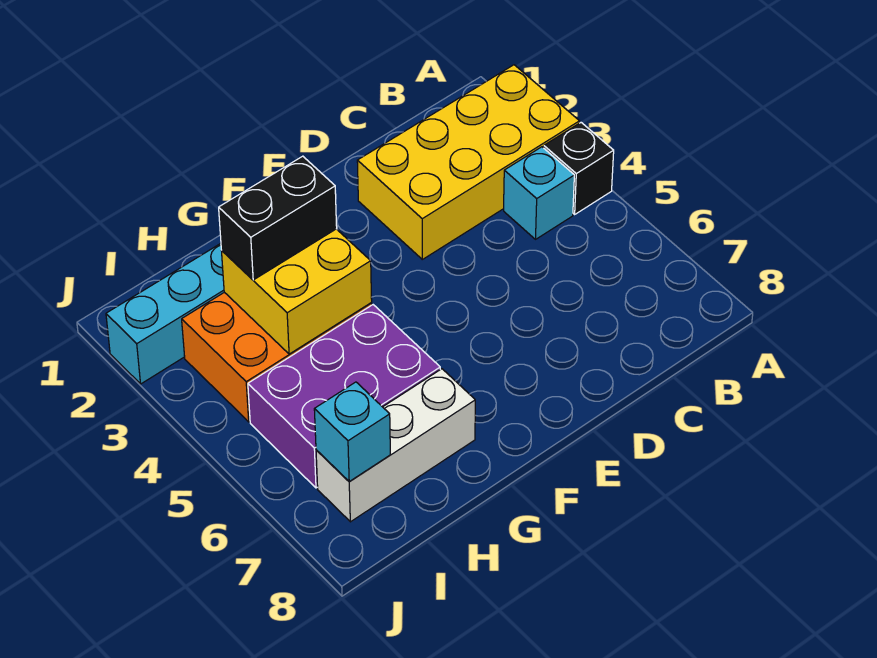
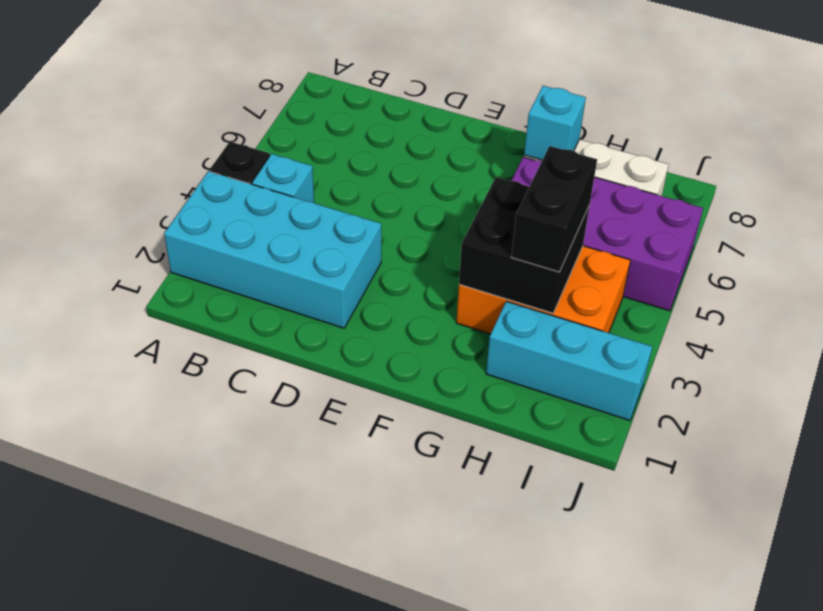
yellow brick A2:D3 level 1 -> cyan brick A2:D3 level 1
yellow brick G3:H4 level 2 -> black brick G3:H4 level 2
black brick G3:H3 level 3 -> black brick H3:H4 level 3
purple brick G5:I6 level 1 -> purple brick G5:J6 level 1
cyan brick I7 level 2 -> cyan brick G7 level 2

